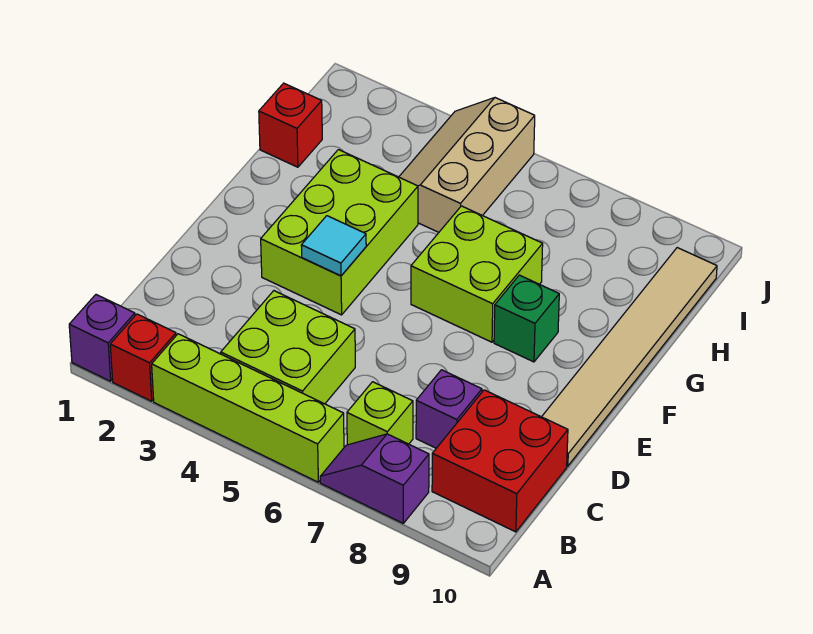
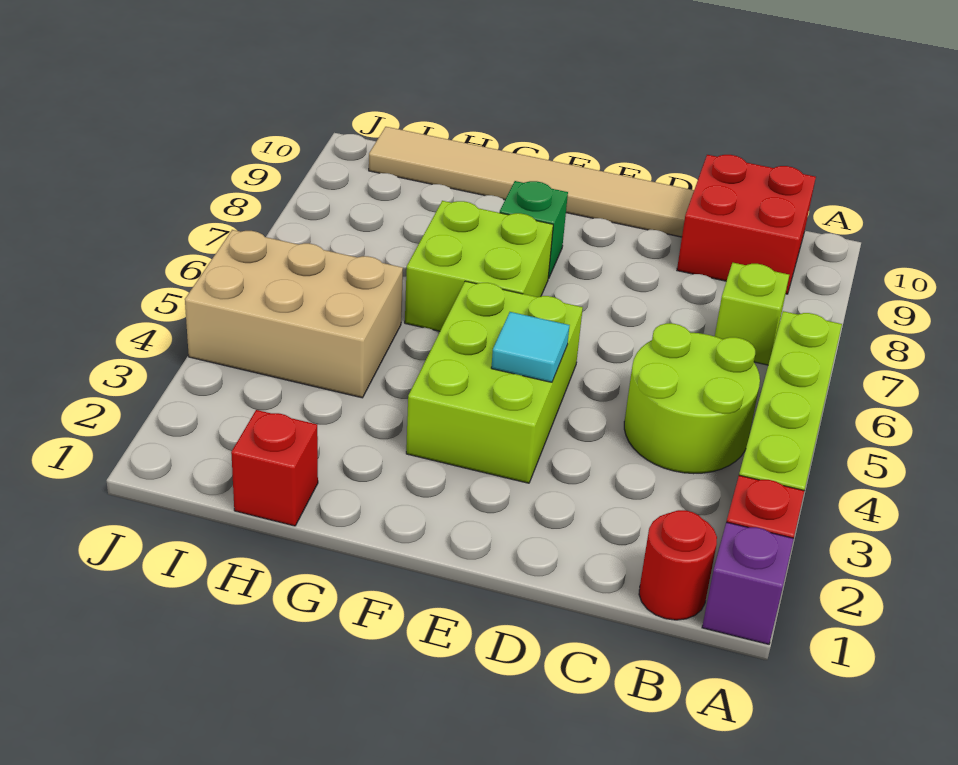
purple slope A7:A8 level 1 top 8 -> none
none -> red round brick B1 level 1
lime brick B4:C5 level 1 -> lime round brick B4:C5 level 1
purple brick C8 level 1 -> none
lime brick E3:G4 level 1 -> lime brick E3:F5 level 1
tan slope H4:J5 level 1 top 5 -> tan brick H4:J5 level 1

